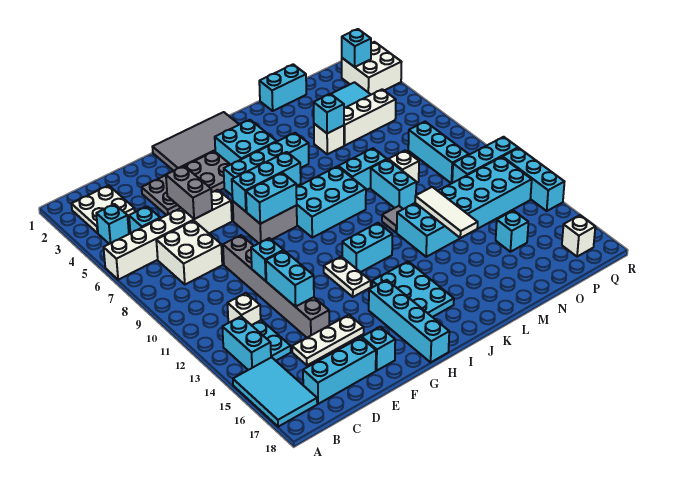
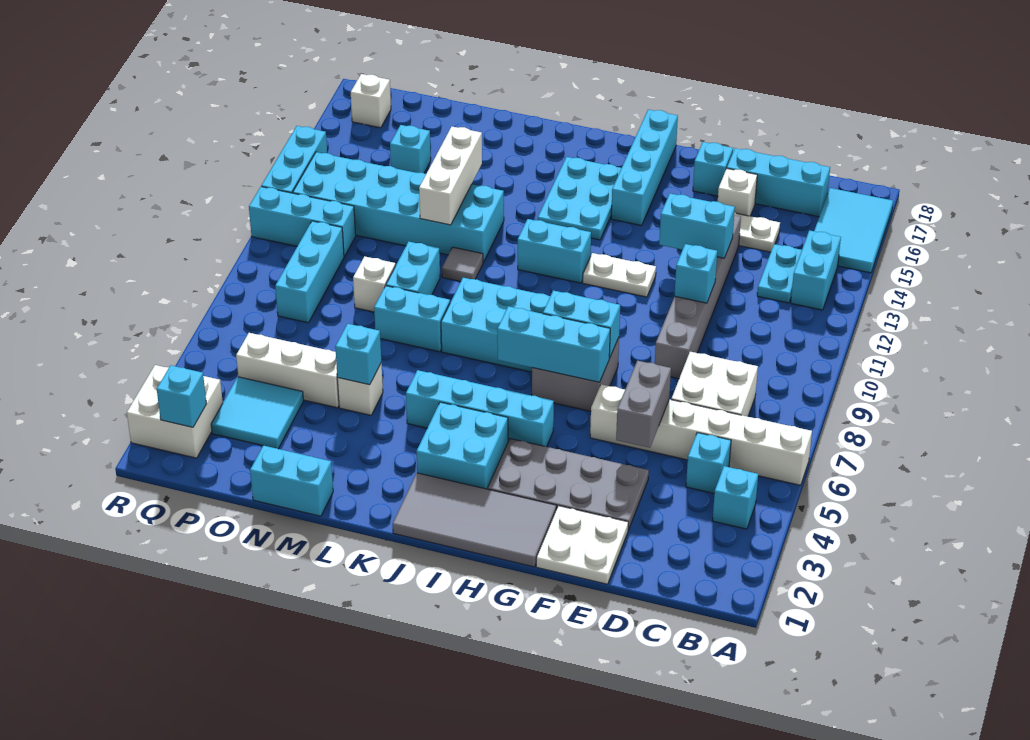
white plate B2:C3 level 1 -> white plate E1:F2 level 1
white brick C12 level 1 -> white brick E16 level 1
cyan brick E12:E13 level 2 -> cyan brick E13:F13 level 2
white plate H12:H13 level 1 -> white plate G12:H12 level 1
white tile M12:M14 level 2 -> white brick M12:M14 level 2

